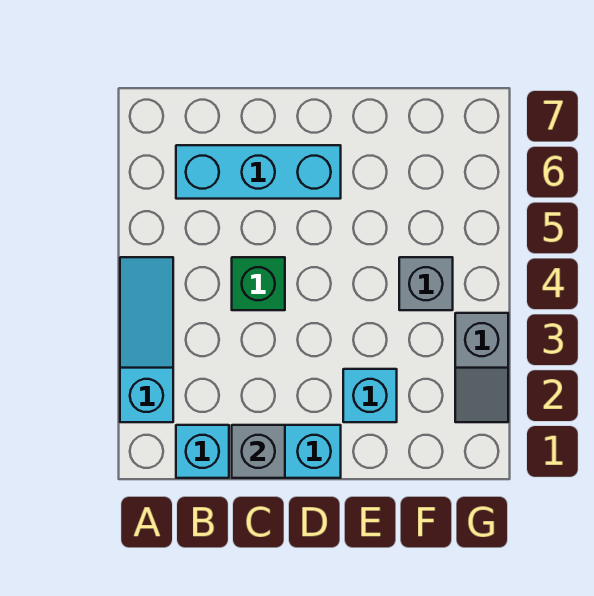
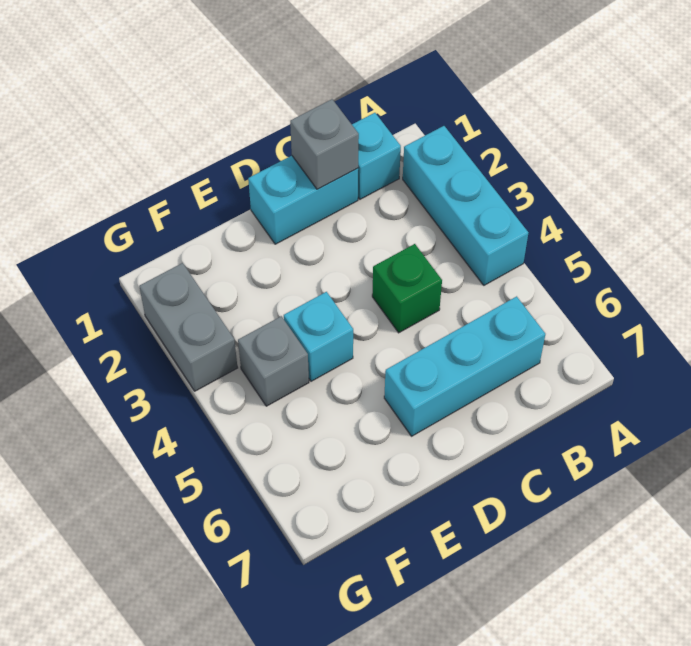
cyan slope A2:A4 level 1 top 2 -> cyan brick A2:A4 level 1
cyan brick E2 level 1 -> cyan brick E4 level 1
grey slope G2:G3 level 1 top 3 -> grey brick G2:G3 level 1

